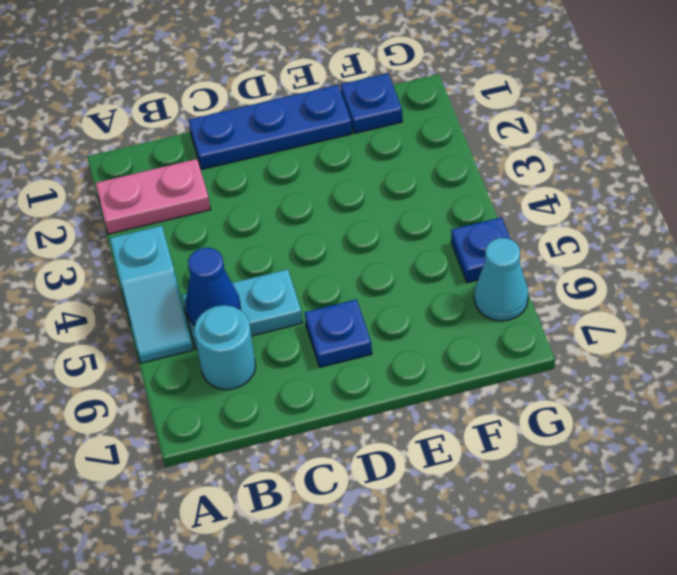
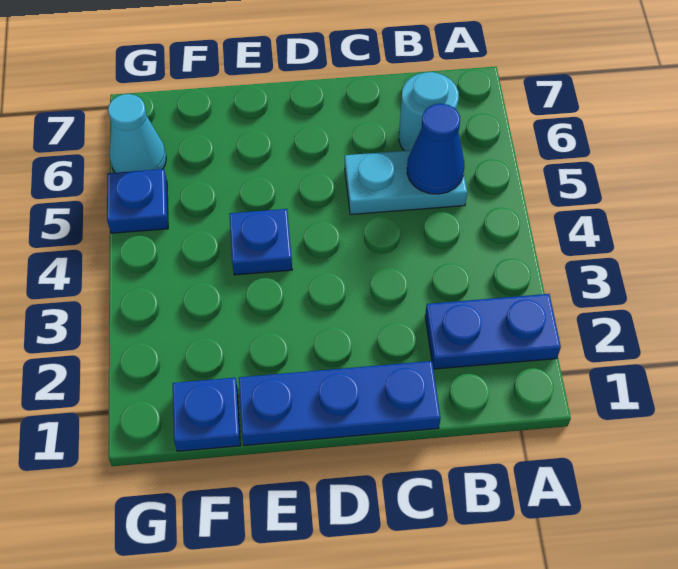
pink plate A2:B2 level 1 -> blue plate A2:B2 level 1
cyan slope A4:A5 level 1 top 4 -> none
blue plate D6 level 1 -> blue plate E4 level 1

